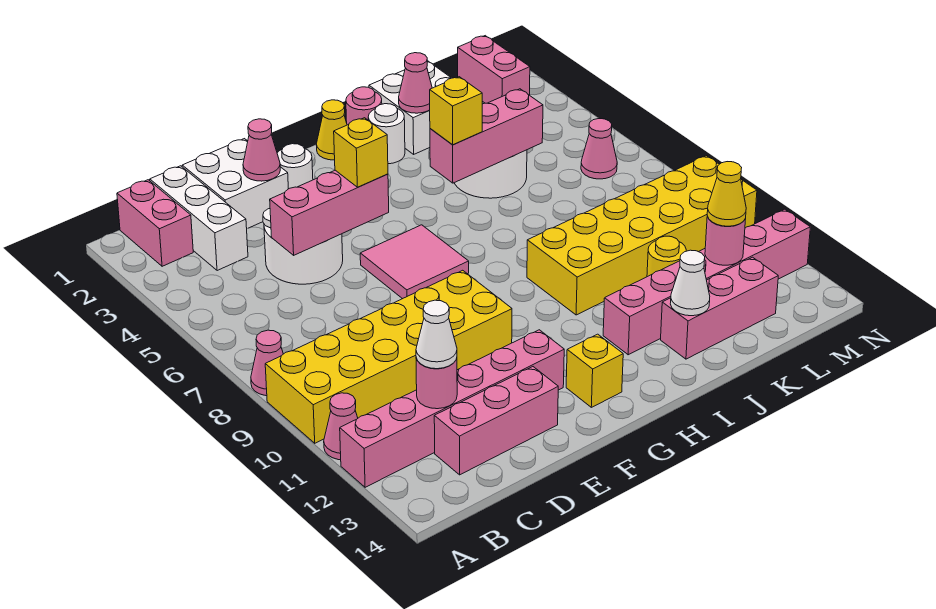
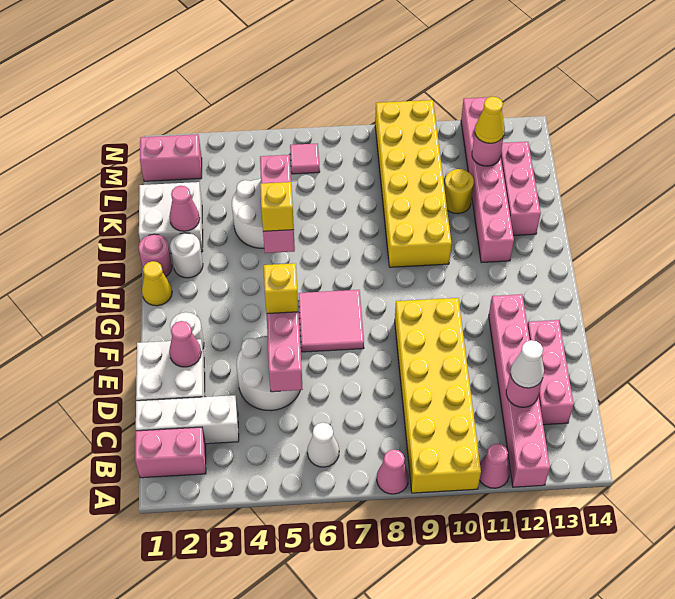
yellow brick G13 level 1 -> none
white cone J13 level 2 -> white cone B6 level 1
pink cone M6 level 1 -> pink tile M6 level 1

